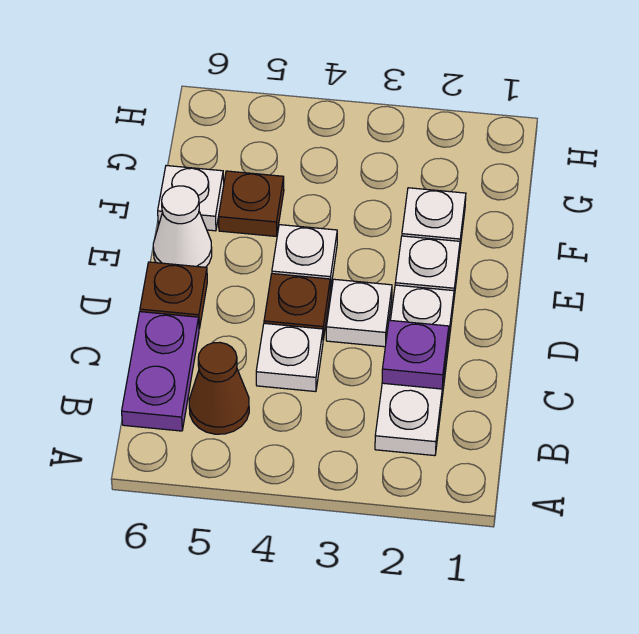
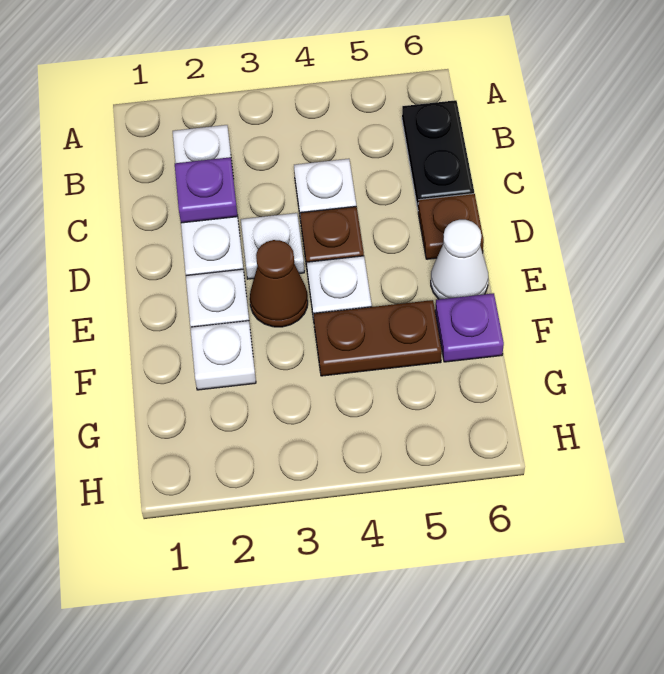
brown cone B5 level 1 -> brown cone E3 level 1
purple plate B6:C6 level 1 -> black plate B6:C6 level 1
brown plate F5 level 1 -> brown plate F4:F5 level 1
white plate F6 level 1 -> purple plate F6 level 1

